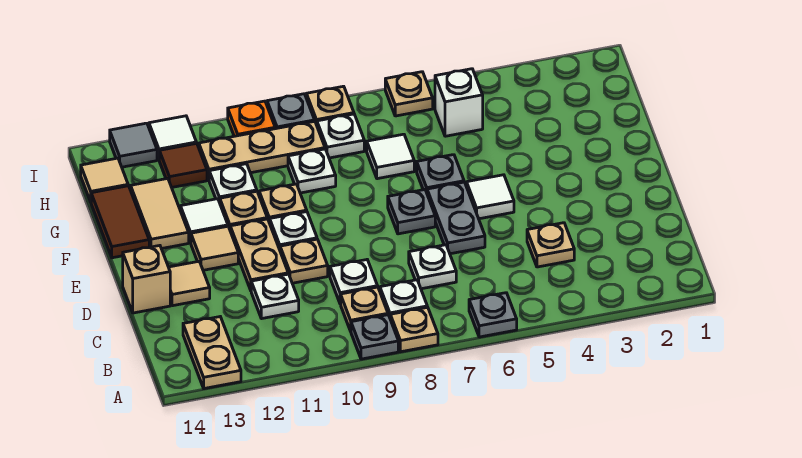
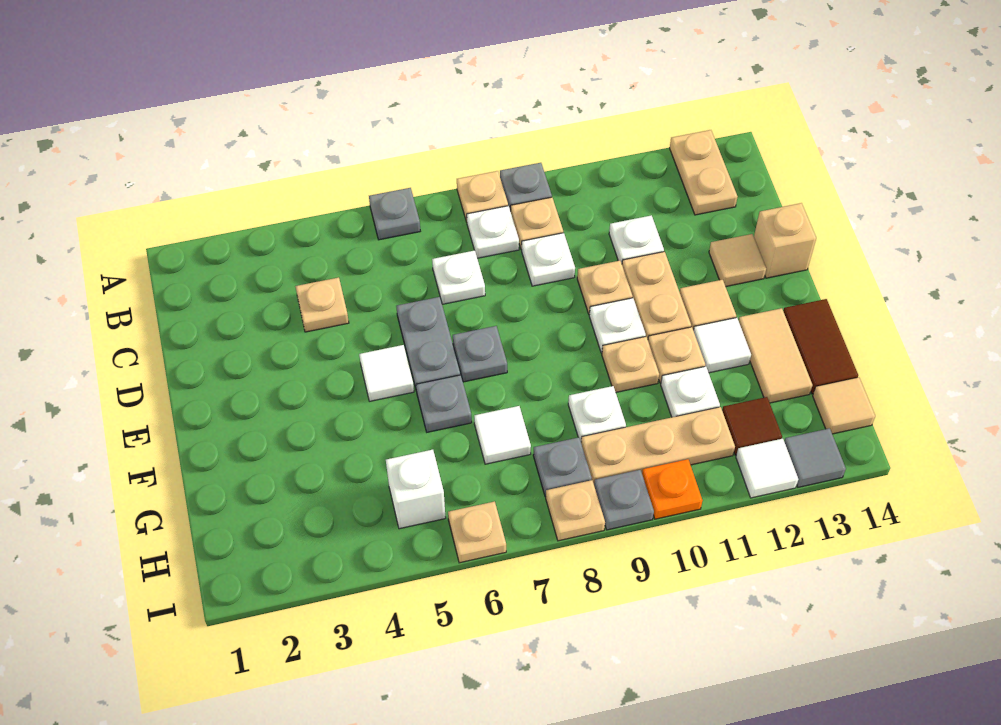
white plate H8 level 1 -> grey plate H8 level 1

